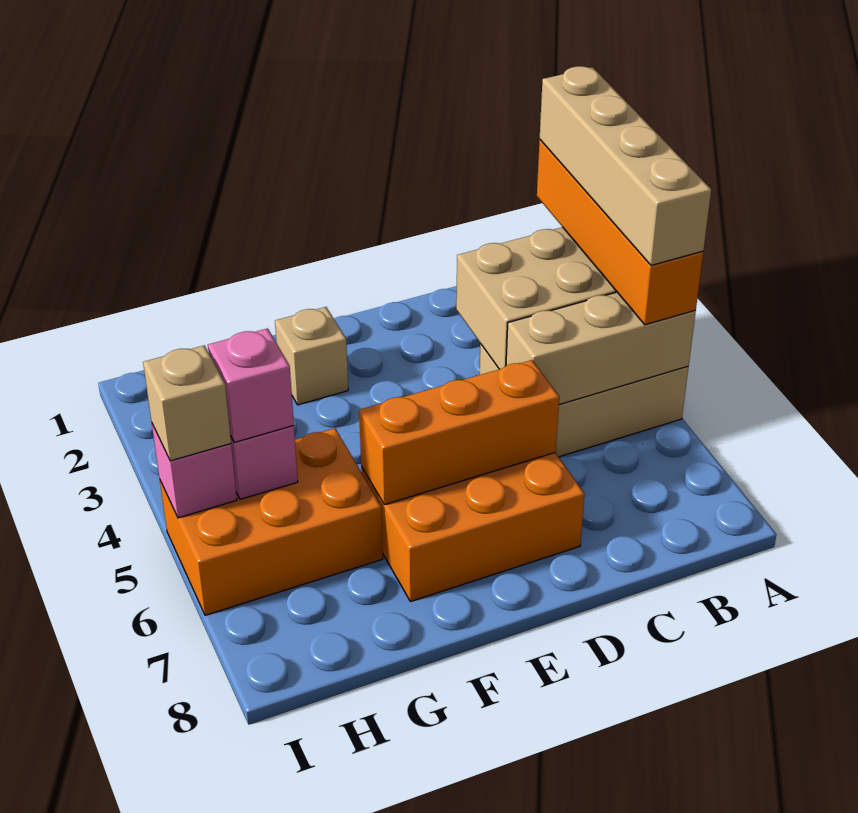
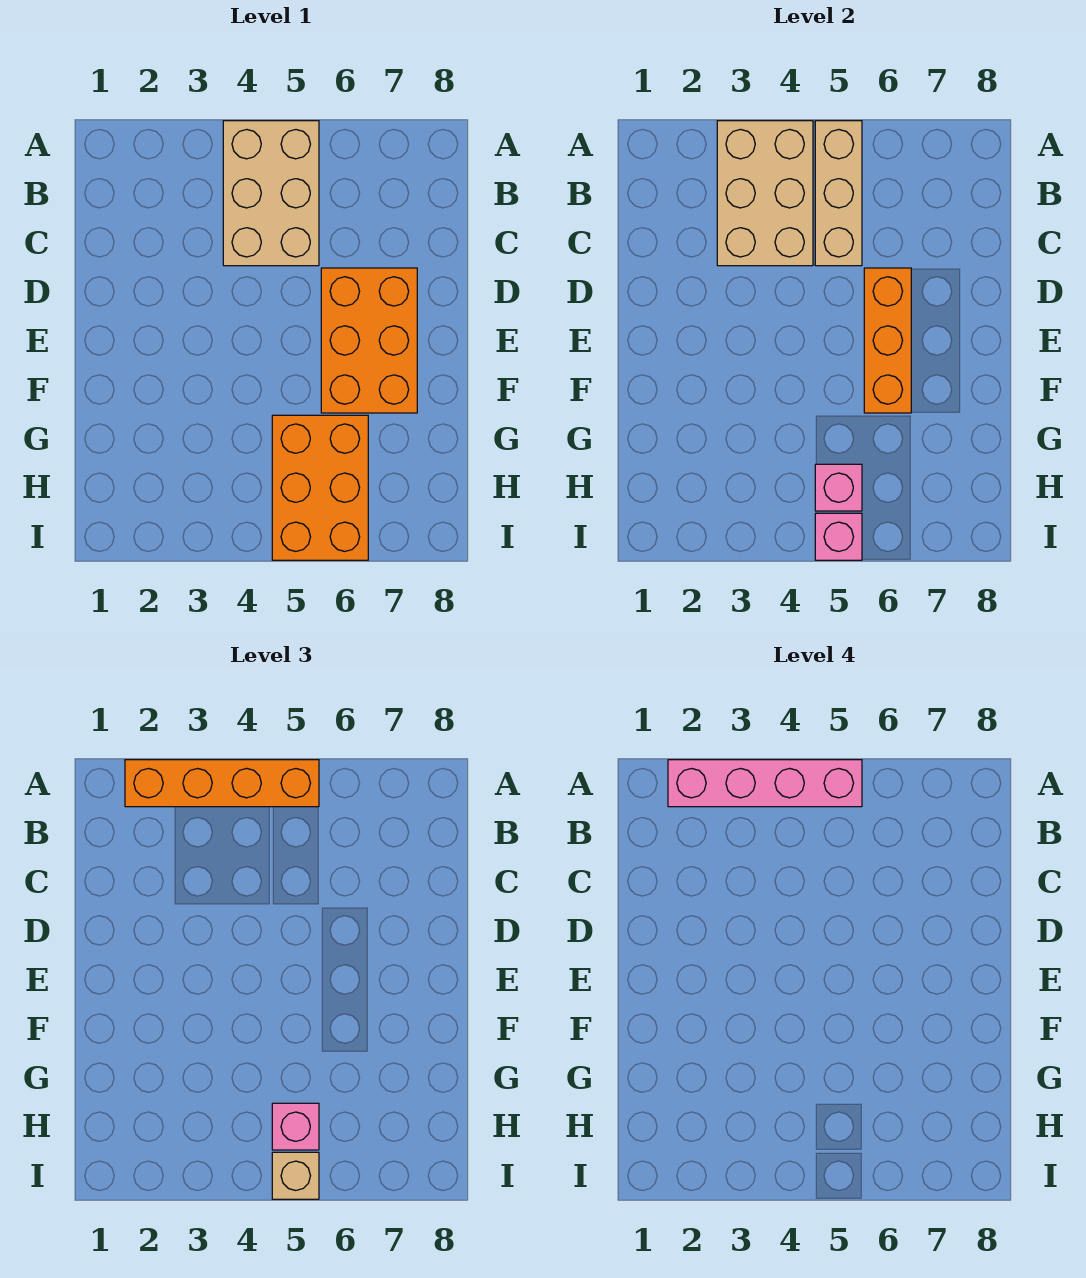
tan brick A2:A5 level 4 -> pink brick A2:A5 level 4
tan brick F2 level 1 -> none

